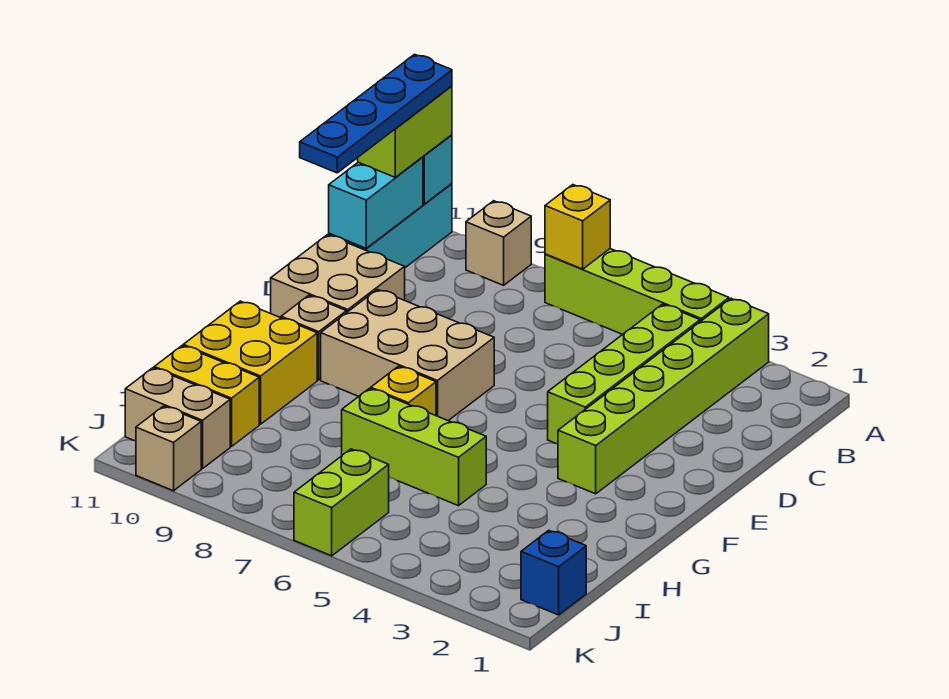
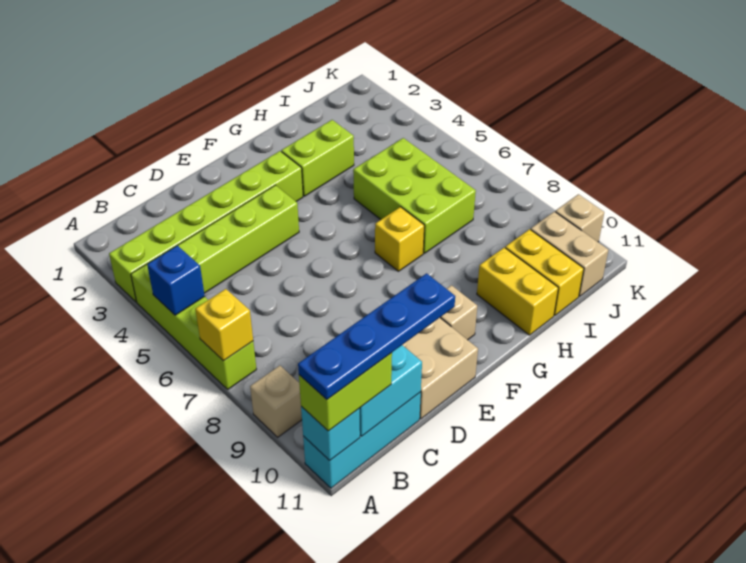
tan brick E7:F9 level 1 -> none
yellow brick G10:H11 level 1 -> yellow brick H10:H11 level 1
lime brick H5:H7 level 1 -> lime brick H5:I7 level 1
blue brick J1 level 1 -> blue brick A5 level 2
lime brick J6:K6 level 1 -> lime brick G3:H3 level 1

